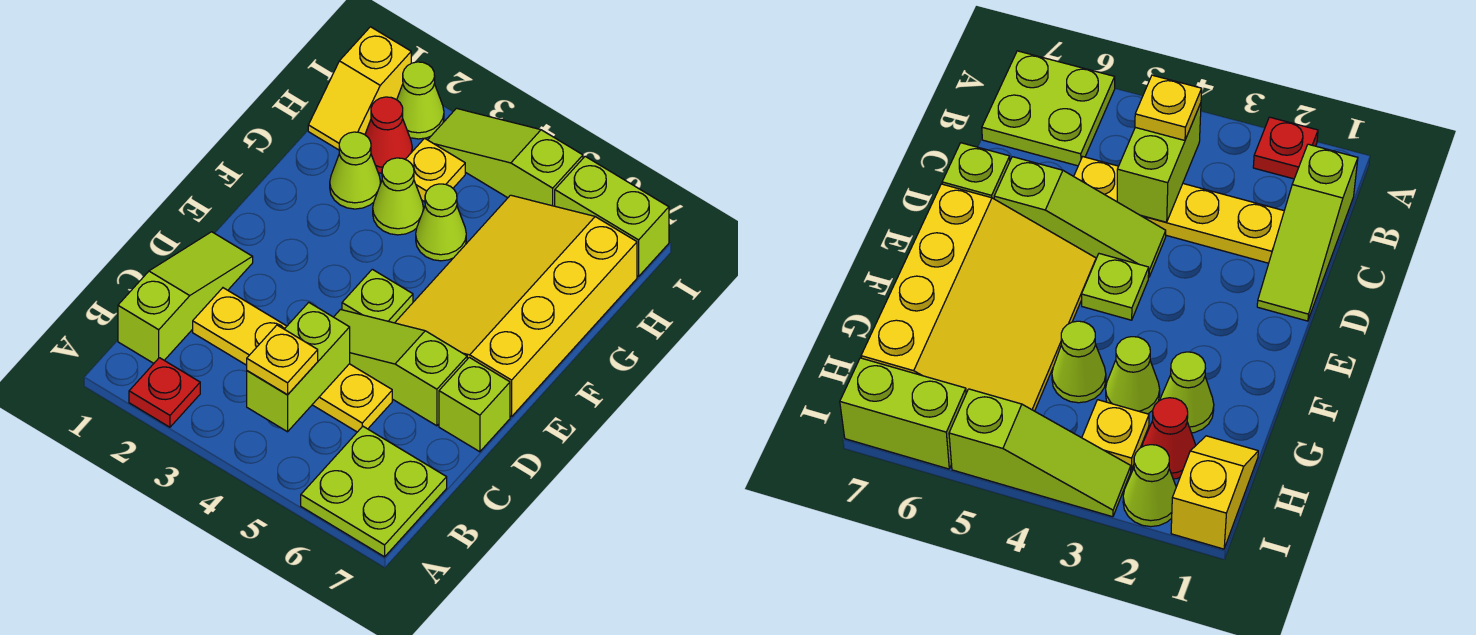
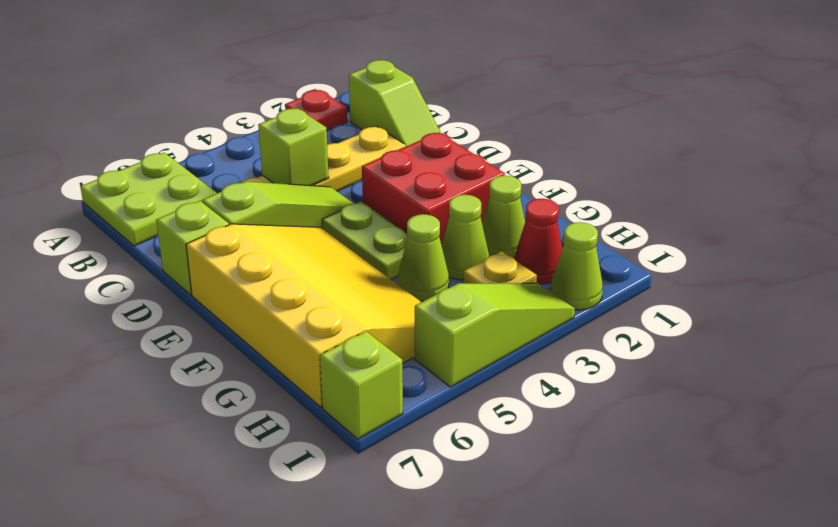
lime slope B1:D1 level 1 top B -> lime slope B1:C1 level 1 top B
lime brick B4:C4 level 2 -> lime brick C4 level 2
yellow plate B4 level 3 -> none
none -> red brick E2:F3 level 1
lime plate E4 level 1 -> lime plate E4:F4 level 1
yellow slope H1:I1 level 1 top I -> none
lime brick I6:I7 level 1 -> lime brick I7 level 1

